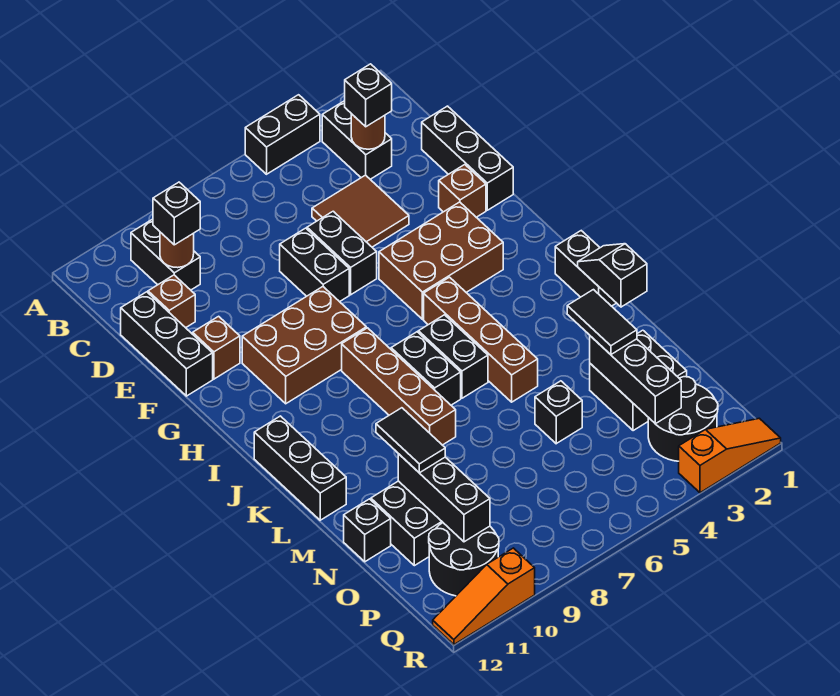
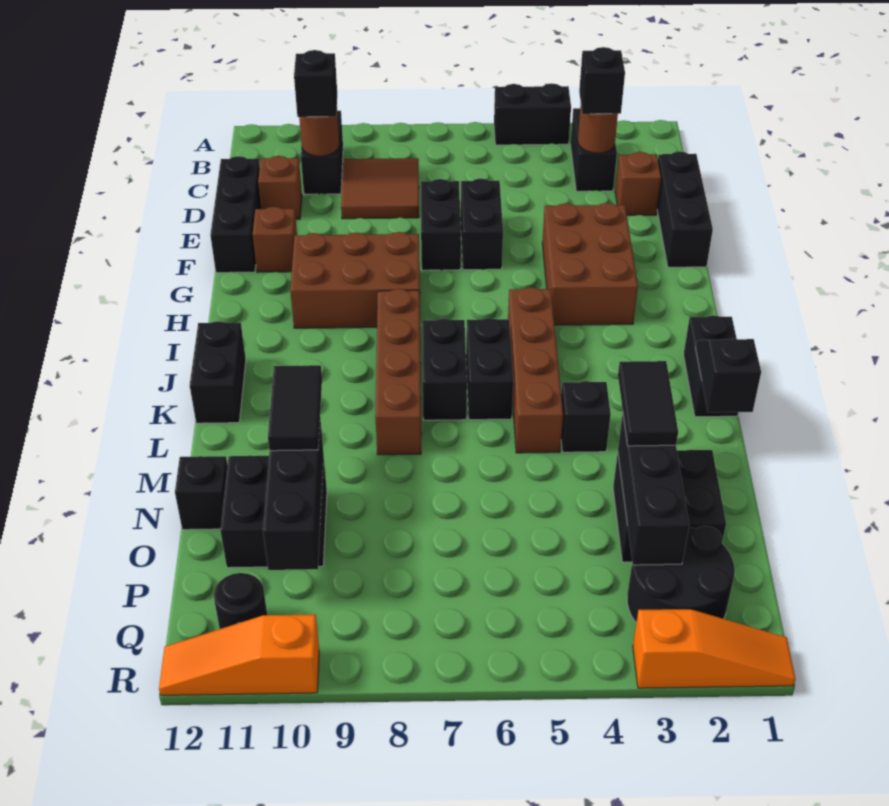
brown tile D4:E5 level 1 -> brown tile C8:D9 level 1
brown brick F2 level 1 -> brown brick D2 level 1
brown brick G3:H5 level 1 -> brown brick F3:H4 level 1
black brick J12:L12 level 1 -> black brick J12:K12 level 1
black brick N5 level 1 -> black brick L4 level 1
black round brick P10:Q11 level 1 -> black round brick Q11 level 1

